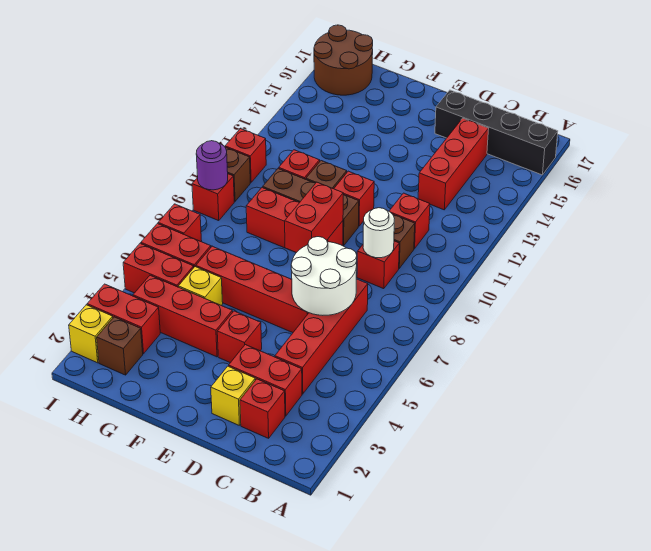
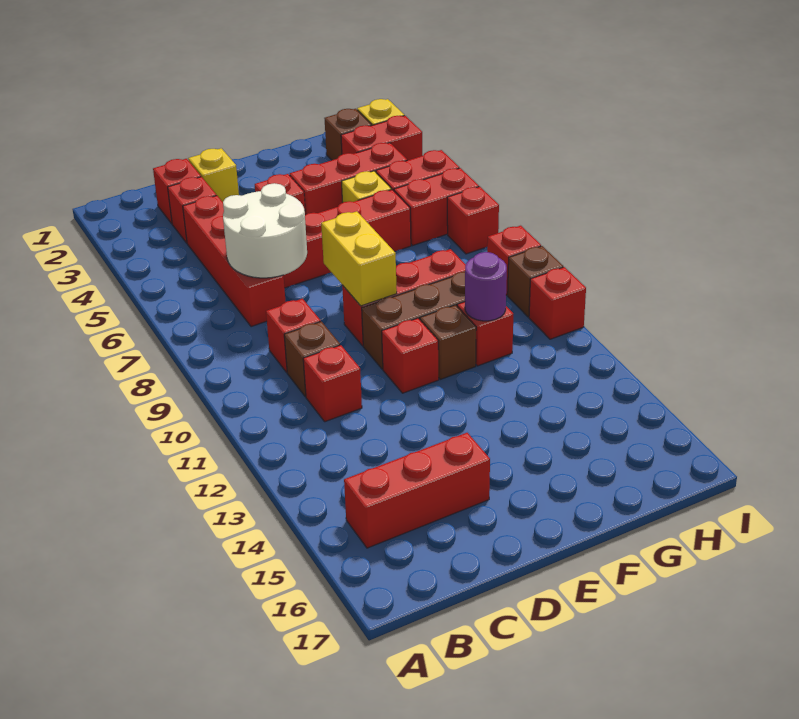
black brick A16:D16 level 1 -> none
red brick C3:D3 level 1 -> red brick C3 level 1
white round brick C9 level 2 -> none
red brick C13:C15 level 1 -> red brick B15:D15 level 1
red brick E8:E9 level 2 -> yellow brick E8:E9 level 2
brown round brick H16:I17 level 1 -> none
purple round brick I9 level 2 -> purple round brick G11 level 2

